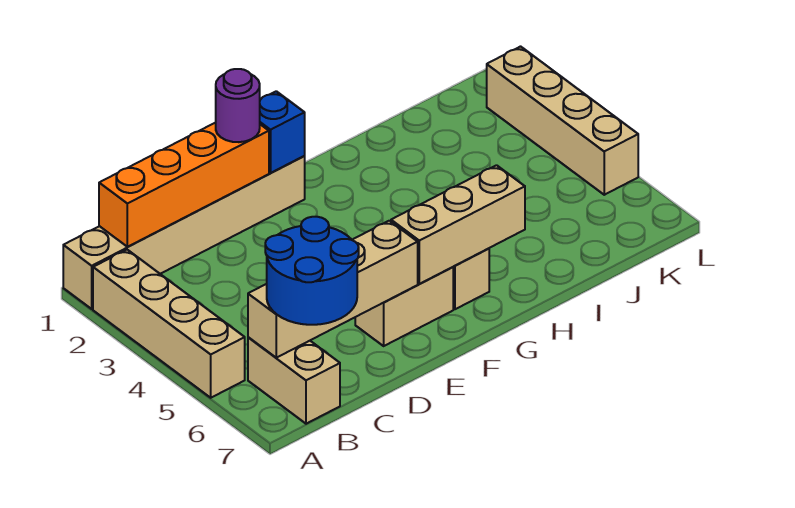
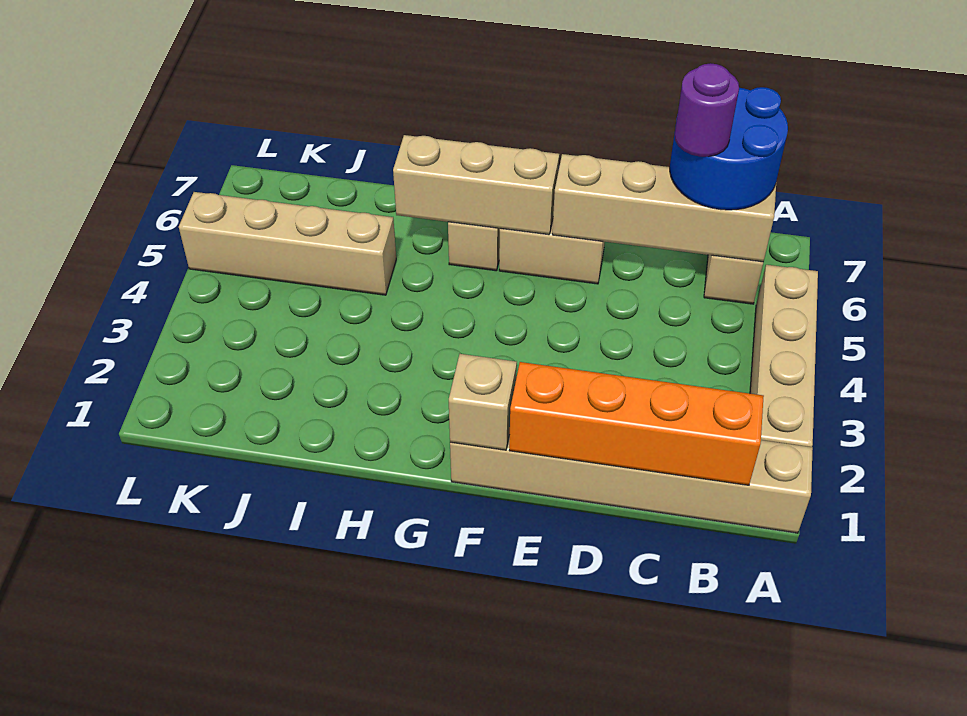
purple round brick E1 level 3 -> purple round brick C6 level 4
blue brick F1 level 2 -> tan brick F1 level 2
tan brick L2:L5 level 1 -> tan brick I5:L5 level 1

